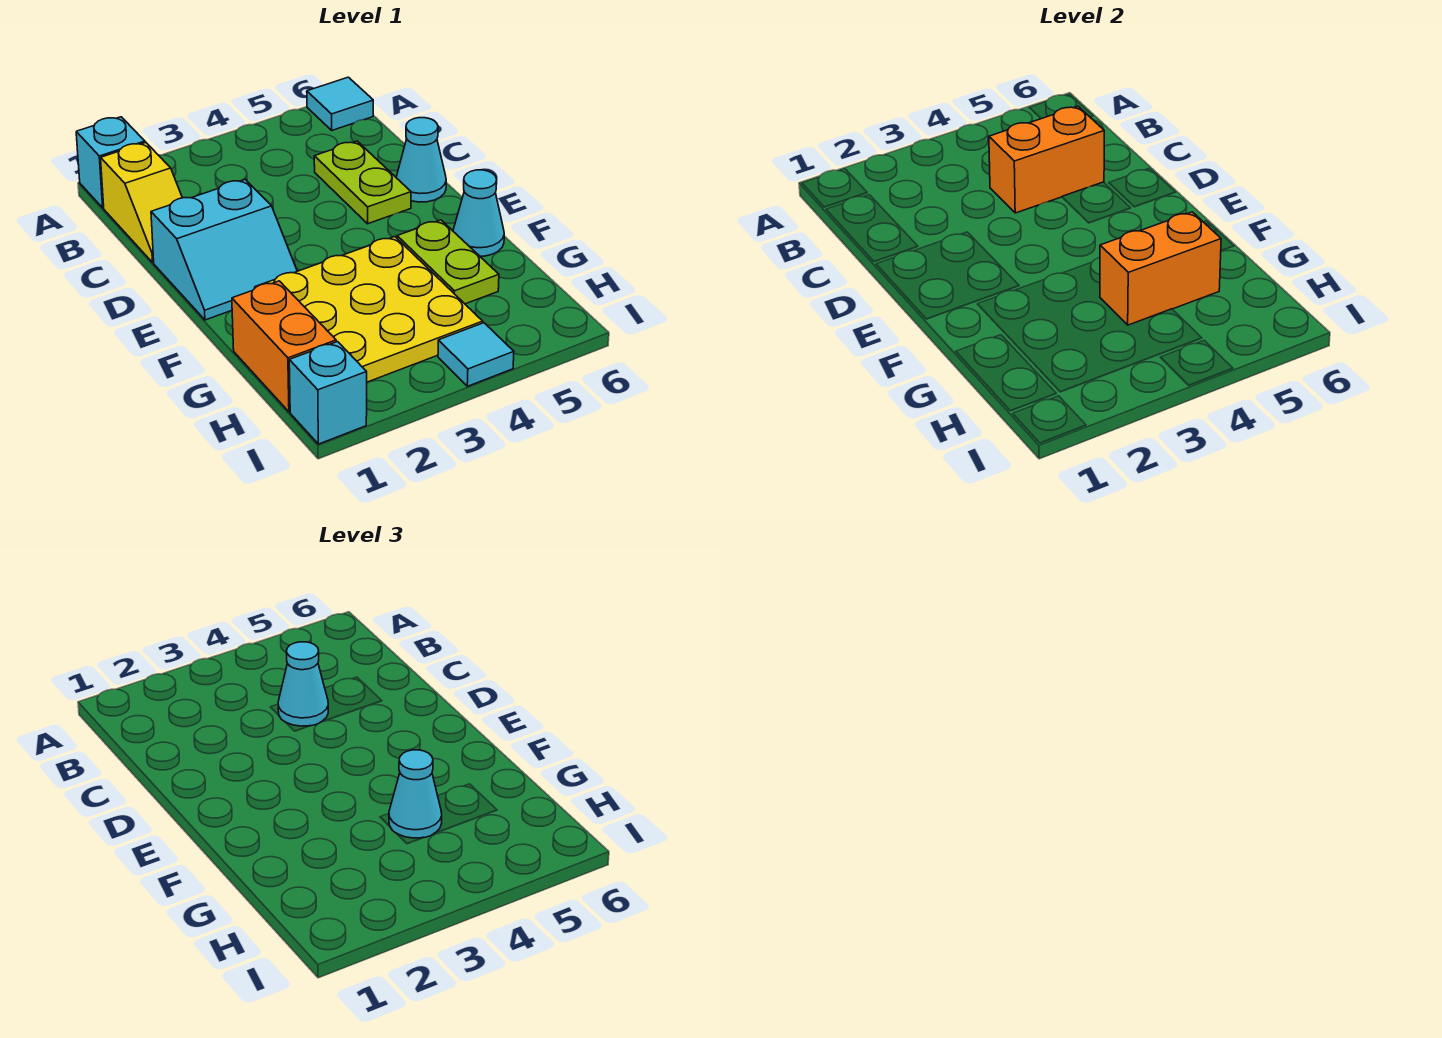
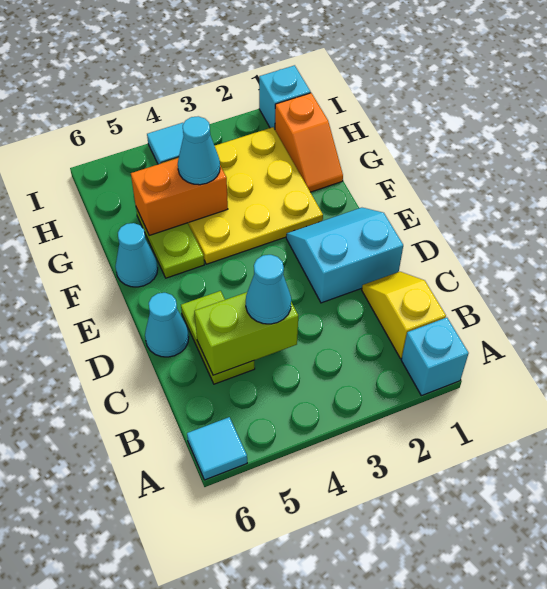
orange brick C4:C5 level 2 -> lime brick C4:C5 level 2
orange brick G1:H1 level 1 -> orange slope G1:H1 level 1 top H

